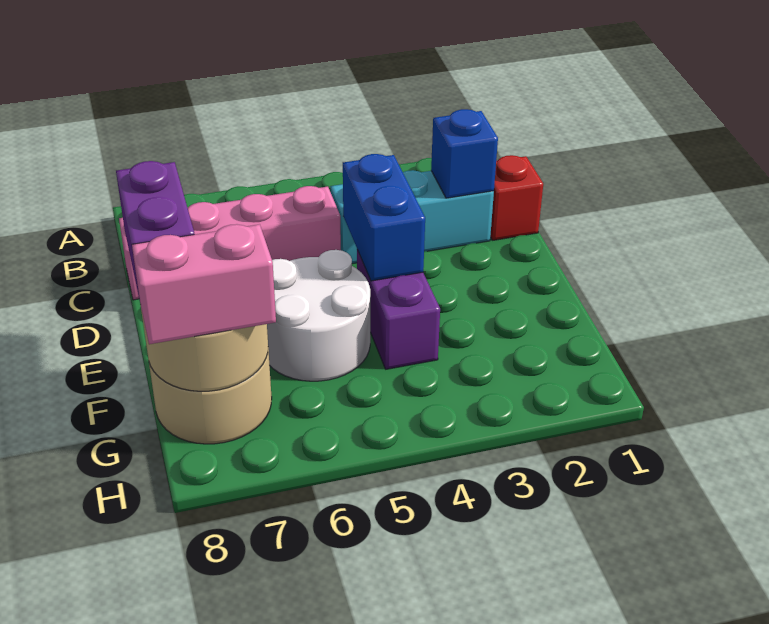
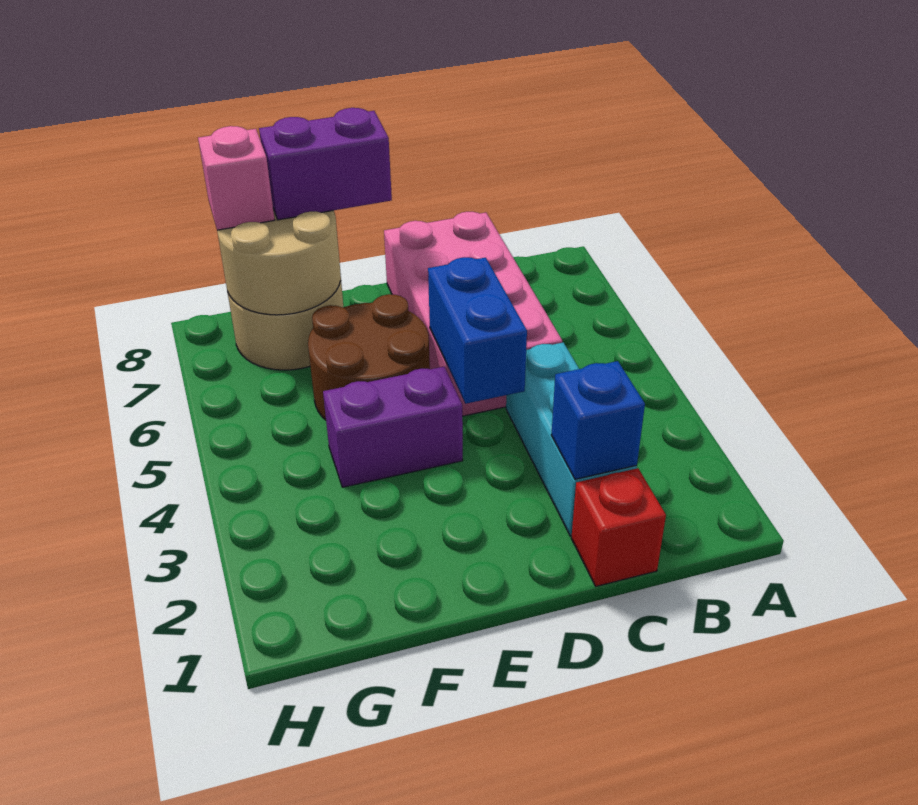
pink brick C5:C8 level 1 -> pink brick C5:D8 level 1
blue brick D4:E4 level 2 -> blue brick D4:D5 level 2
white round brick E5:F6 level 1 -> brown round brick E5:F6 level 1
pink brick G7:G8 level 3 -> pink brick G8 level 3

